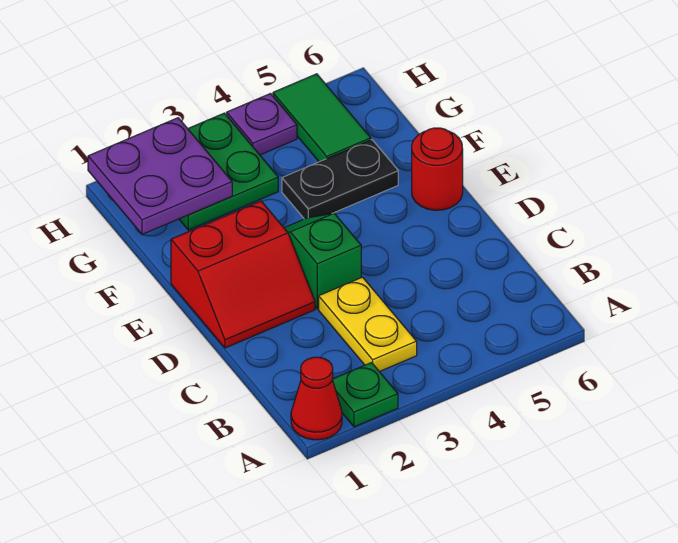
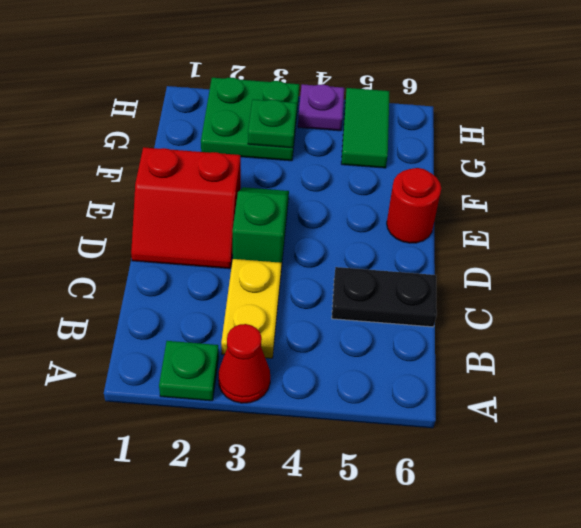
red cone A1 level 1 -> red cone A3 level 1
black plate F4:F5 level 1 -> black plate C5:C6 level 1
purple plate G1:H2 level 2 -> none
none -> green plate G3 level 2

